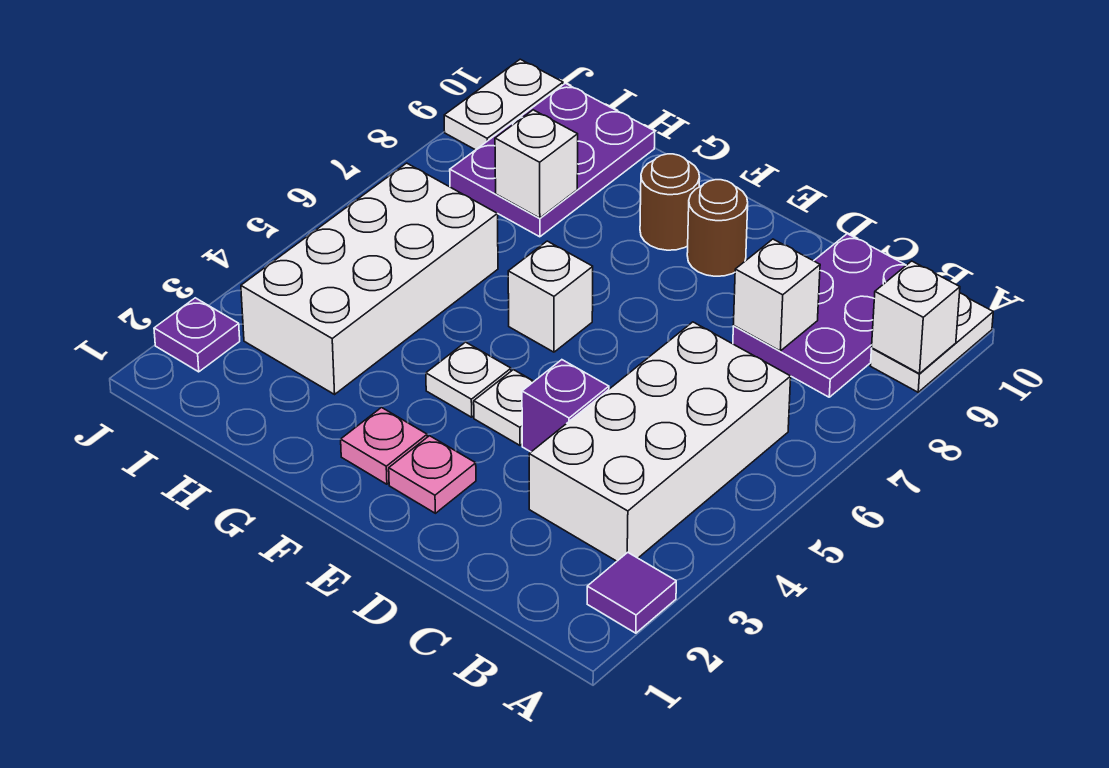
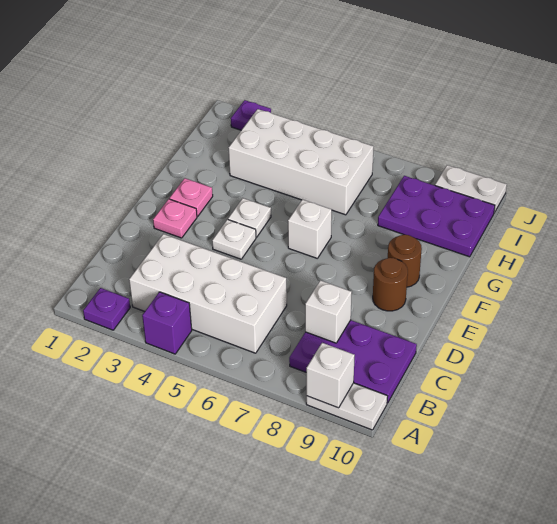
purple tile A2 level 1 -> purple plate A2 level 1
purple brick D4 level 1 -> purple brick A4 level 1
white brick H8 level 2 -> none

